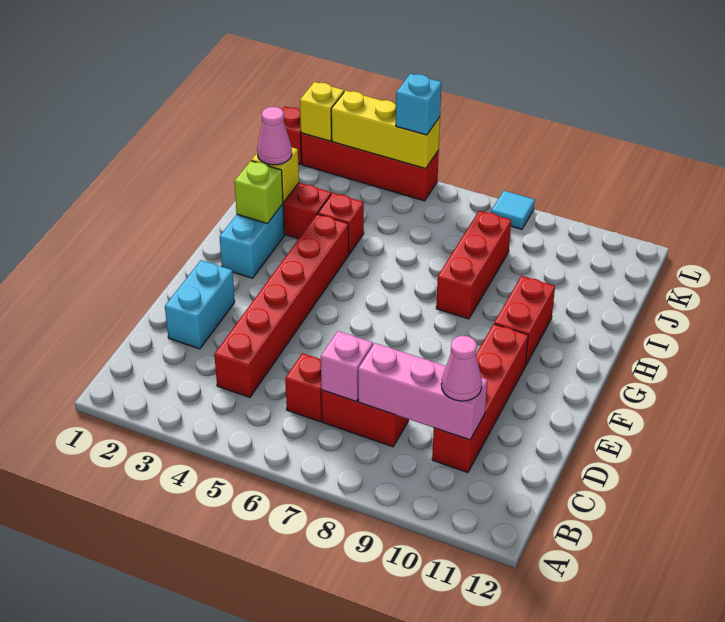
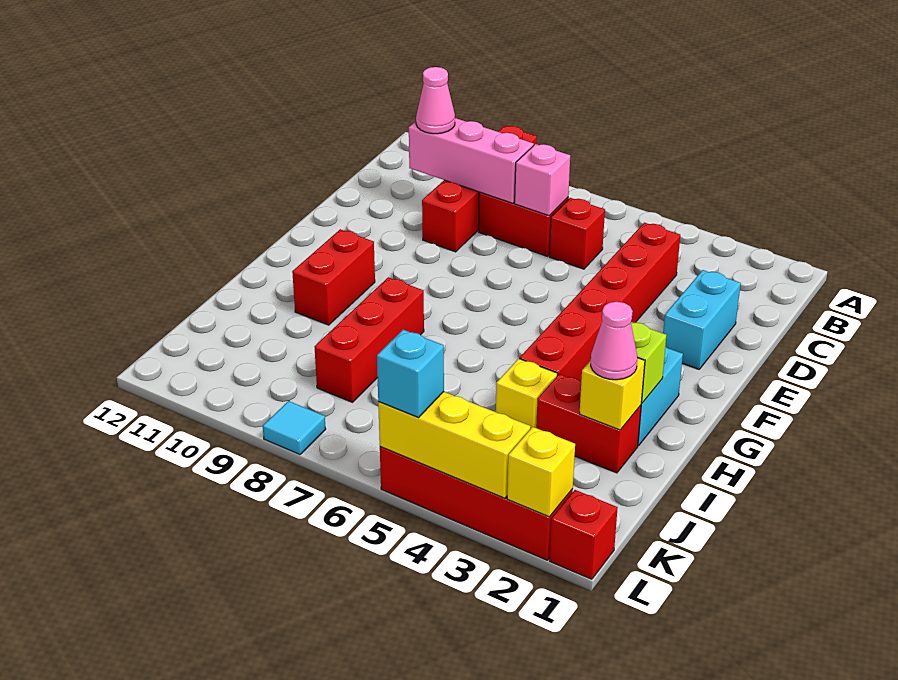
red brick C10:F10 level 1 -> red brick A9:D9 level 1
red brick I4 level 1 -> yellow brick I4 level 1

